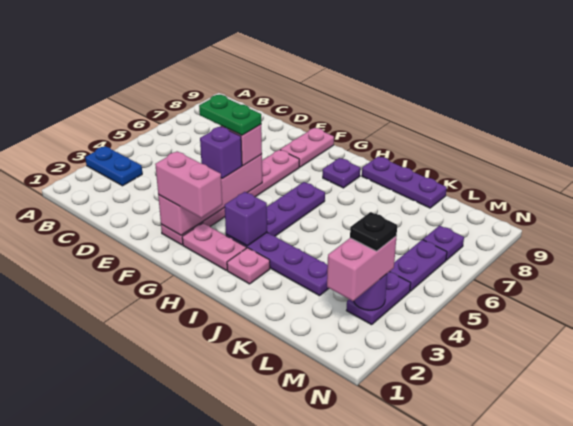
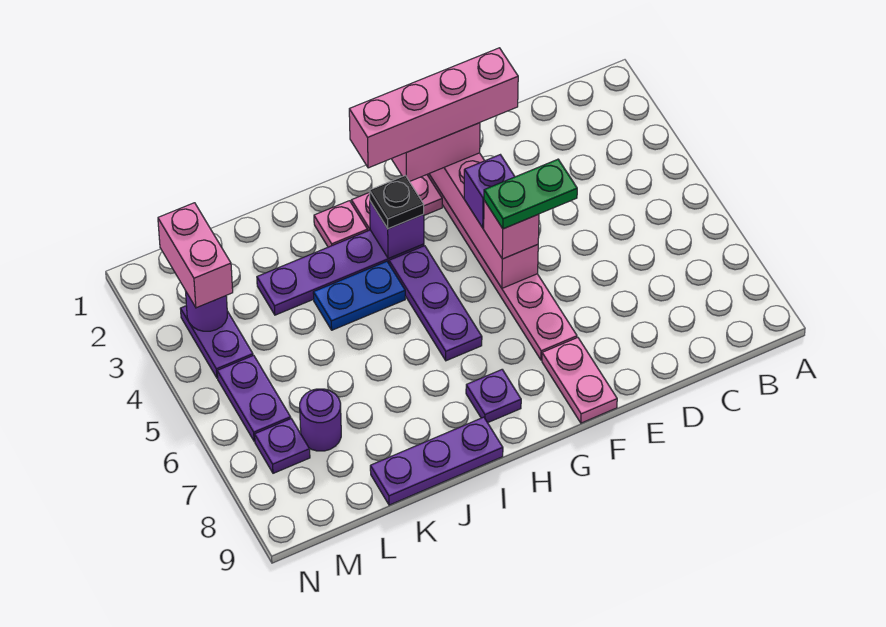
blue plate A3:B3 level 1 -> blue plate I4:J4 level 1
none -> pink brick E2:H2 level 4
none -> purple round brick L7 level 1
black plate M3 level 4 -> black plate H3 level 3

